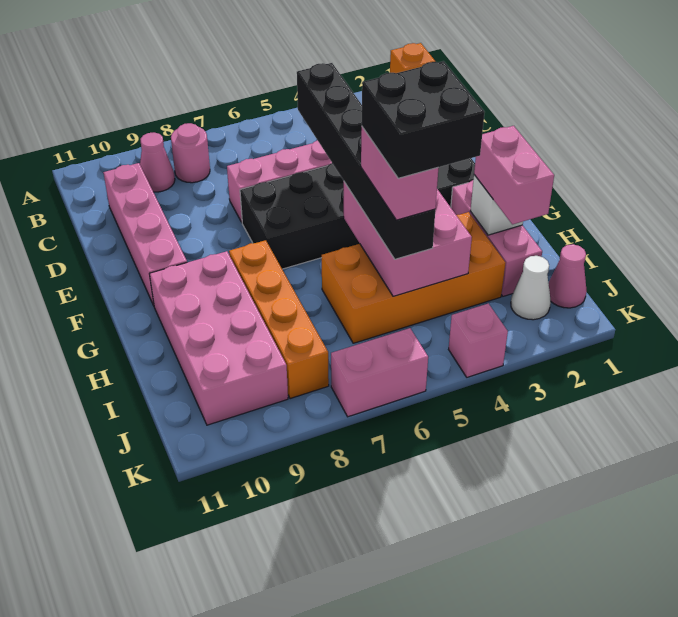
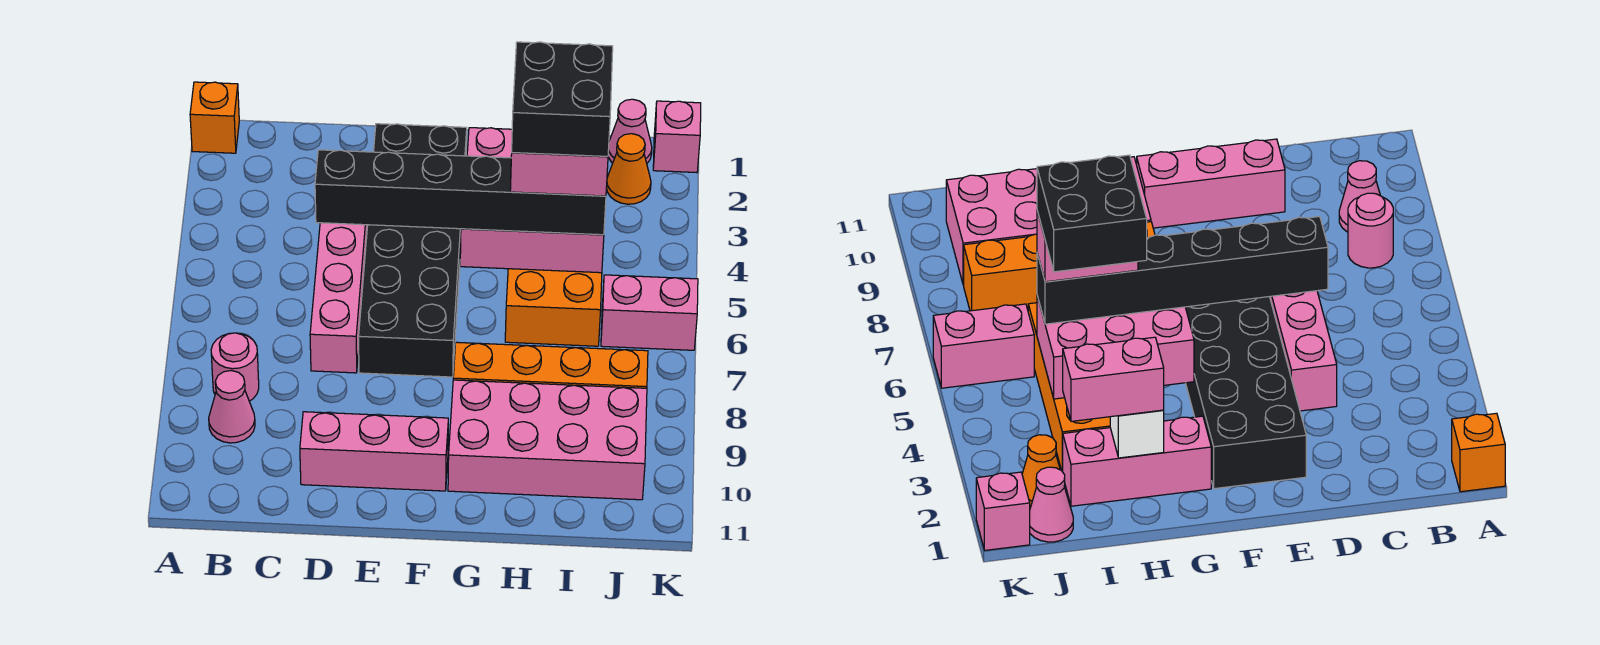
pink brick C10:F10 level 1 -> pink brick D10:F10 level 1
white cone J2 level 1 -> orange cone J2 level 1
pink brick K4 level 1 -> pink brick K1 level 1
pink brick K6:K7 level 1 -> pink brick J6:K6 level 1

